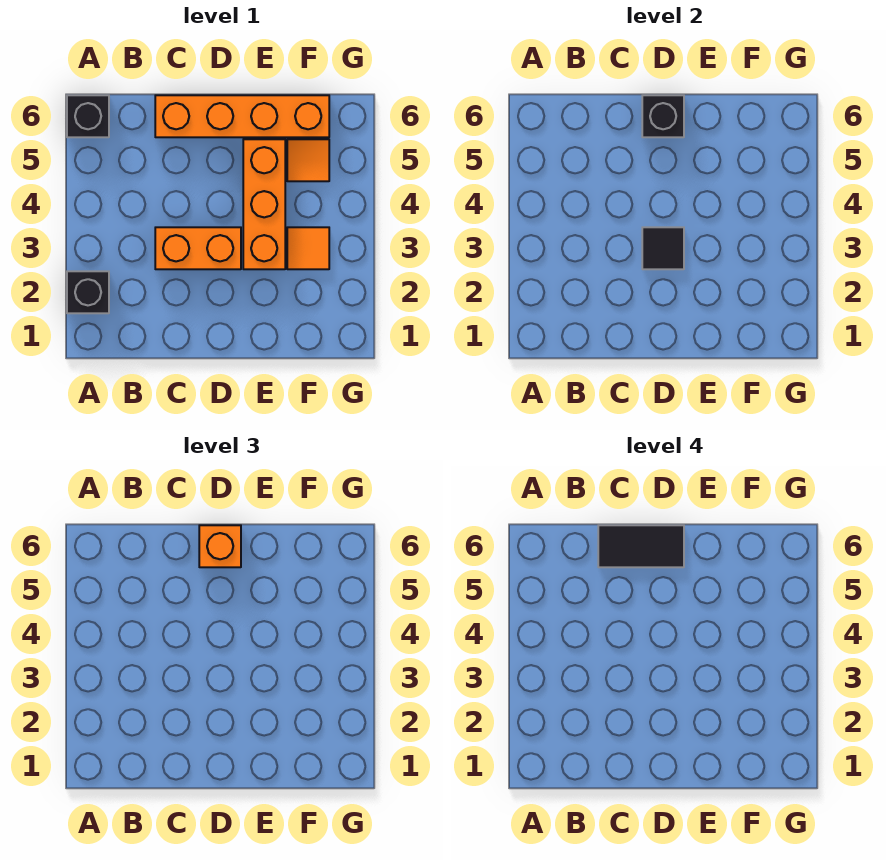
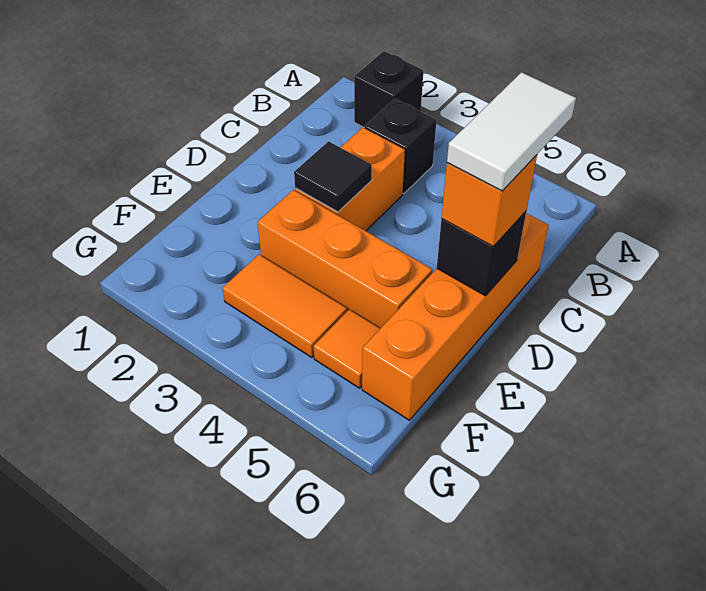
black brick A6 level 1 -> black brick B3 level 1
black tile C6:D6 level 4 -> white tile C6:D6 level 4
orange tile F3 level 1 -> orange tile F3:F4 level 1

